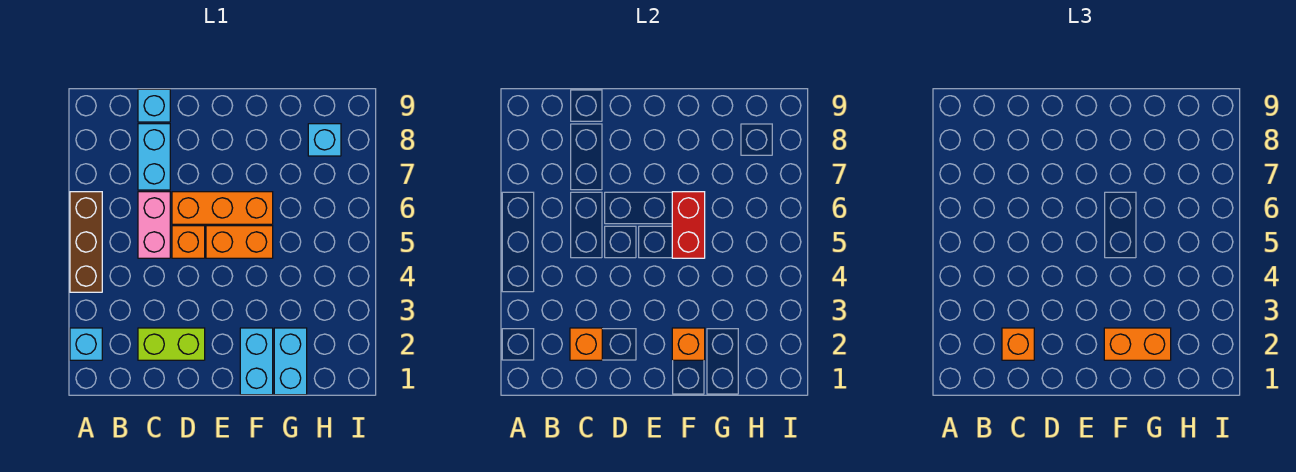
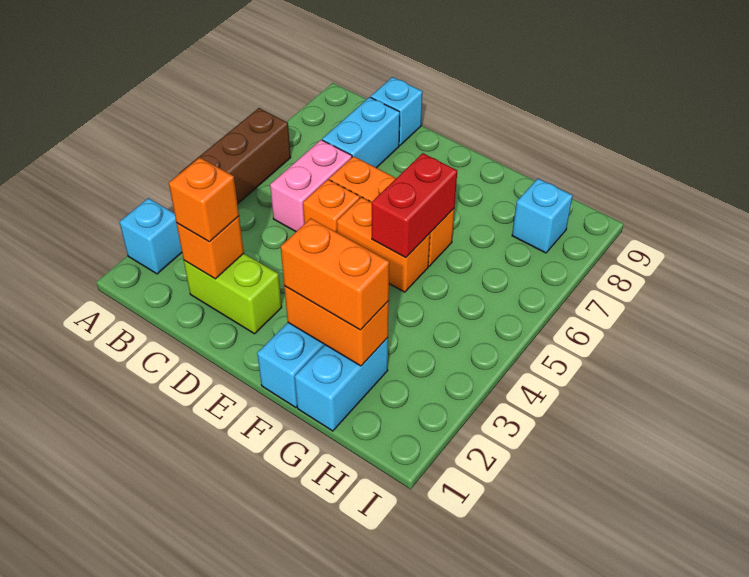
orange brick F2 level 2 -> orange brick F2:G2 level 2

